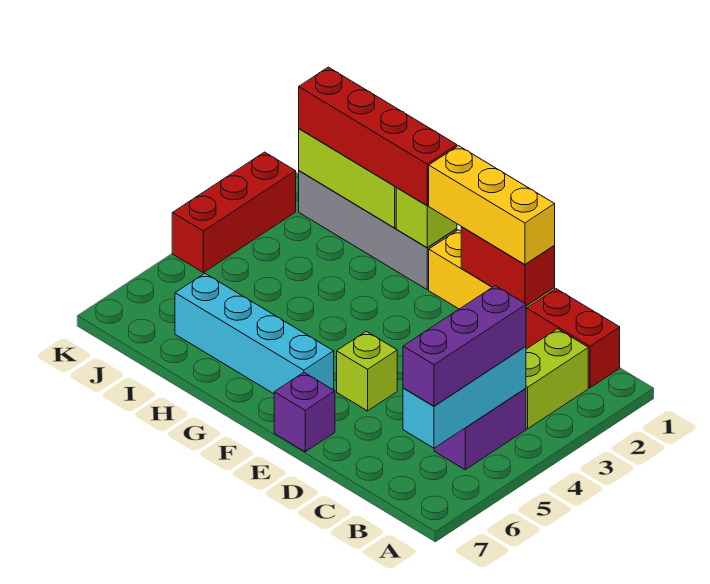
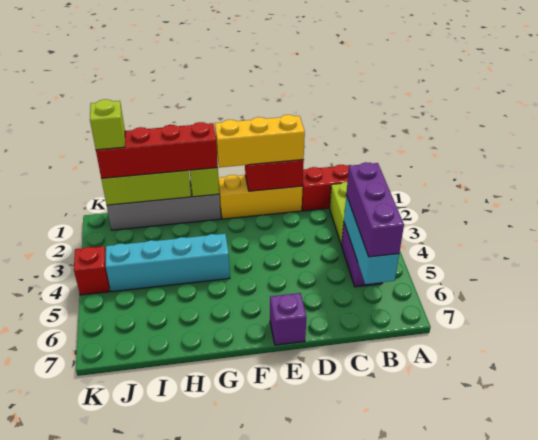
lime brick E5 level 1 -> lime brick J1 level 4
cyan brick F6:I6 level 1 -> cyan brick G4:J4 level 1
red brick K2:K4 level 1 -> red brick K4 level 1

